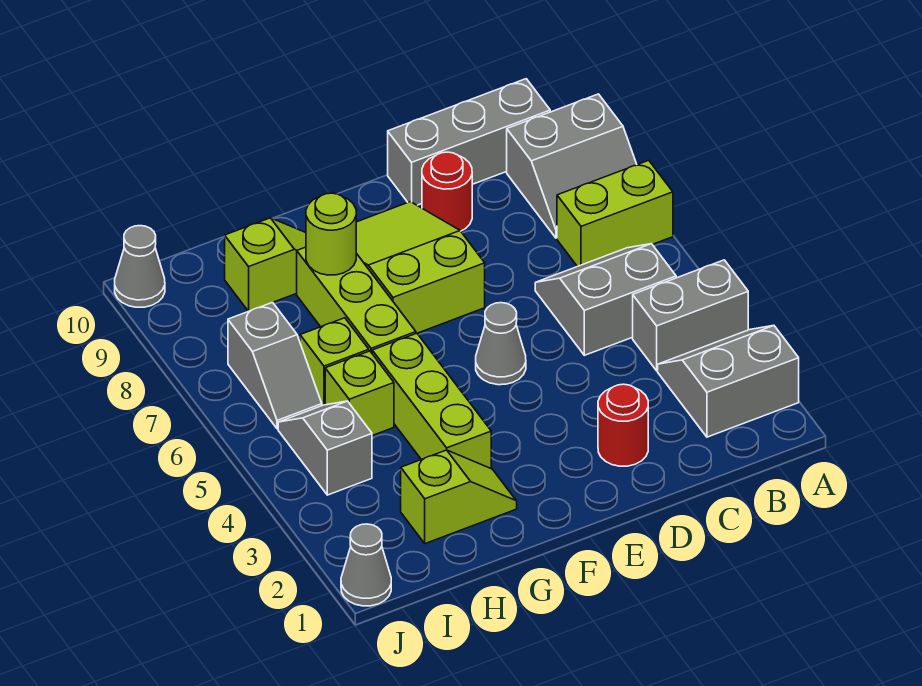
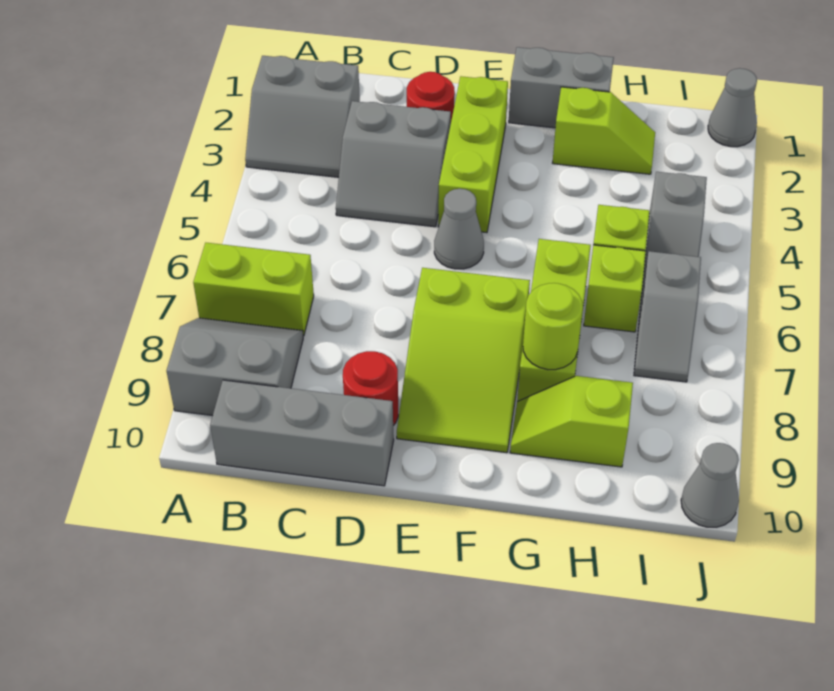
grey brick A4:B4 level 1 -> grey brick F1:G1 level 1
grey slope B5:C6 level 1 top 5 -> grey slope C3:D4 level 1 top 3
lime slope G2:H2 level 1 top H -> lime slope G2:H2 level 1 top G
lime brick G3:G5 level 1 -> lime brick E2:E4 level 1
grey slope I6:I7 level 1 top 7 -> grey slope I6:I7 level 1 top 6

